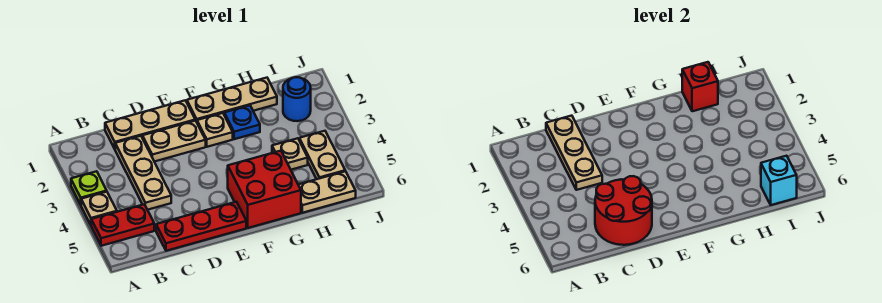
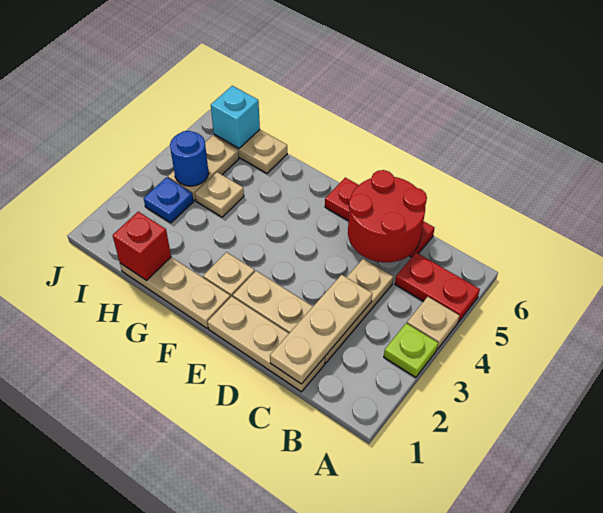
red brick F5:G6 level 1 -> none
blue plate G2 level 1 -> blue plate I3 level 1
blue round brick I2 level 1 -> blue round brick I4 level 2

